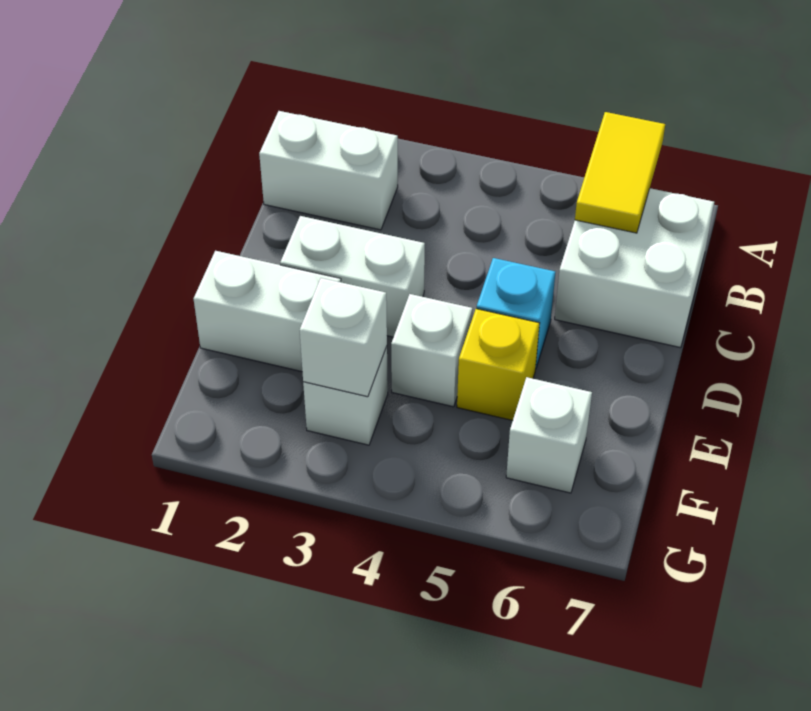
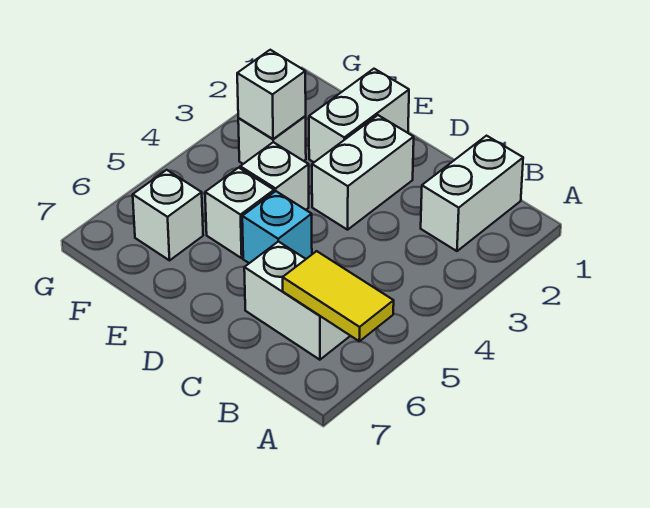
white brick B6:C7 level 1 -> white brick B6:C6 level 1
yellow brick E5 level 1 -> white brick E5 level 1

